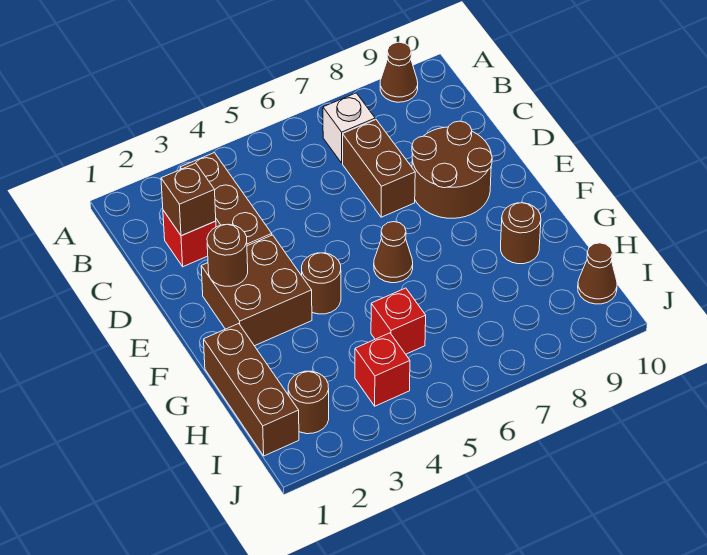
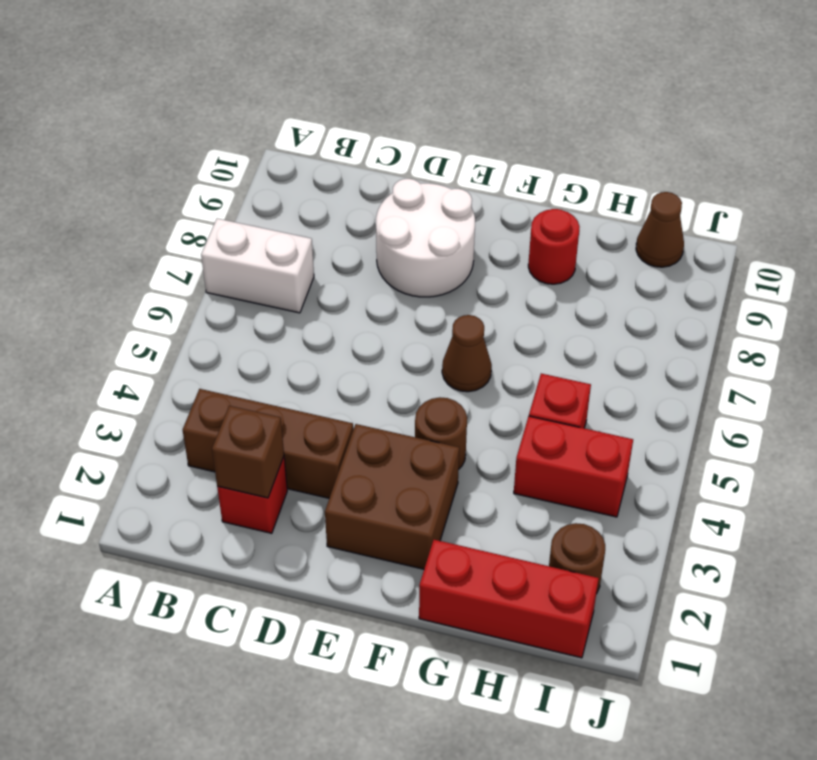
brown cone A9 level 1 -> none
white brick B7 level 1 -> white brick A7:B7 level 1
brown brick C7:D7 level 1 -> none
brown round brick D8:E9 level 1 -> white round brick D8:E9 level 1
brown round brick E2 level 2 -> none
brown brick G1:I1 level 1 -> red brick G1:I1 level 1
brown round brick G9 level 1 -> red round brick G9 level 1
red brick I4 level 1 -> red brick H4:I4 level 1

